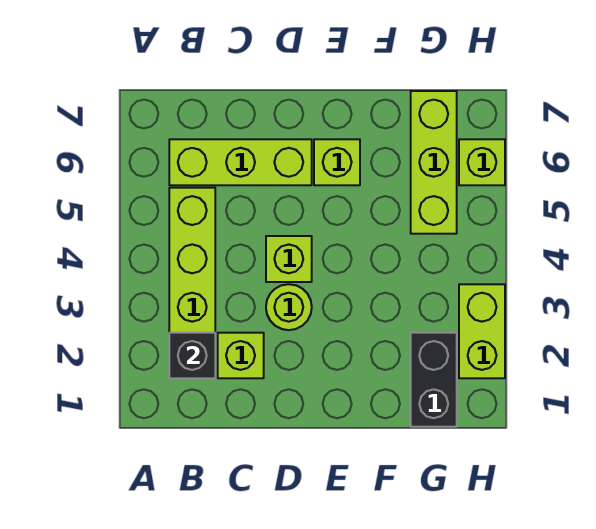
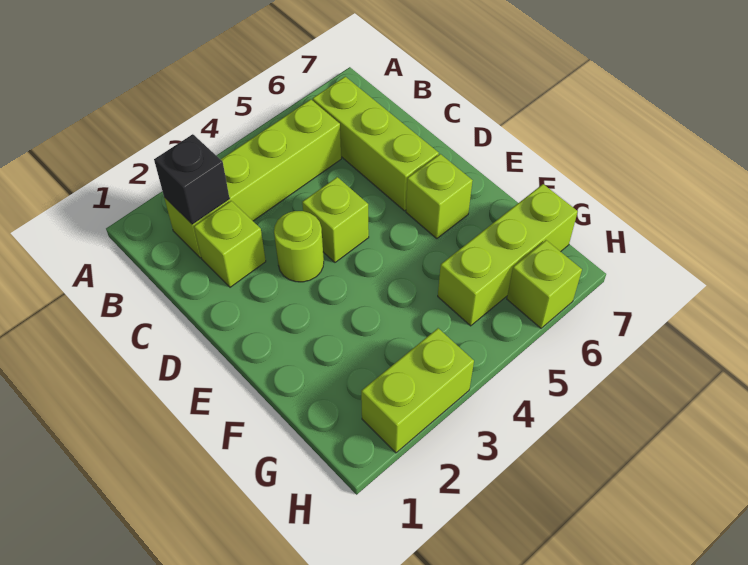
black brick G1:G2 level 1 -> none

